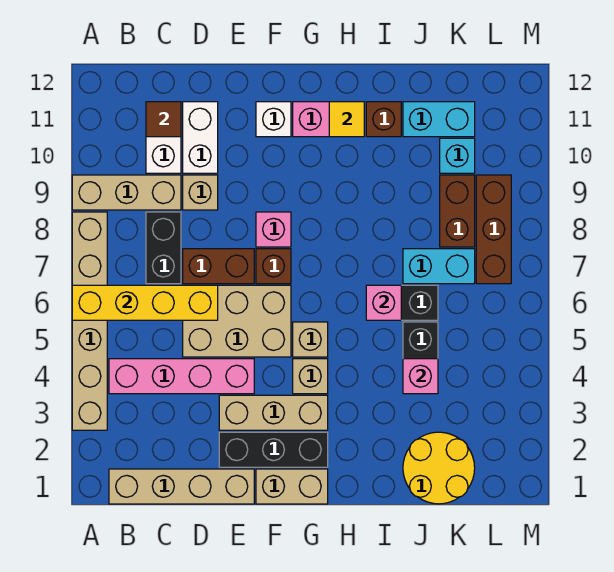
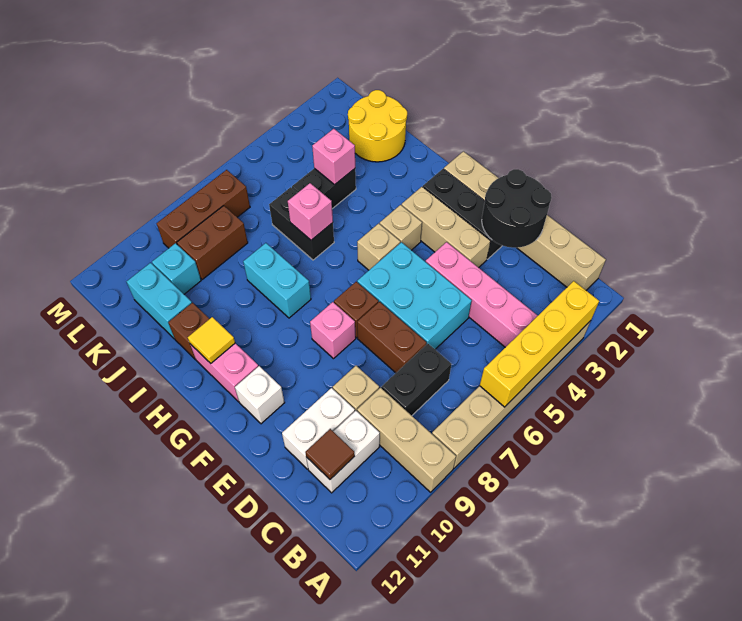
yellow brick A6:D6 level 2 -> yellow brick A3:A6 level 2
none -> black round brick D1:E2 level 2
tan brick D5:F6 level 1 -> cyan brick D5:F6 level 1
cyan brick J7:K7 level 1 -> cyan brick H8:I8 level 1

